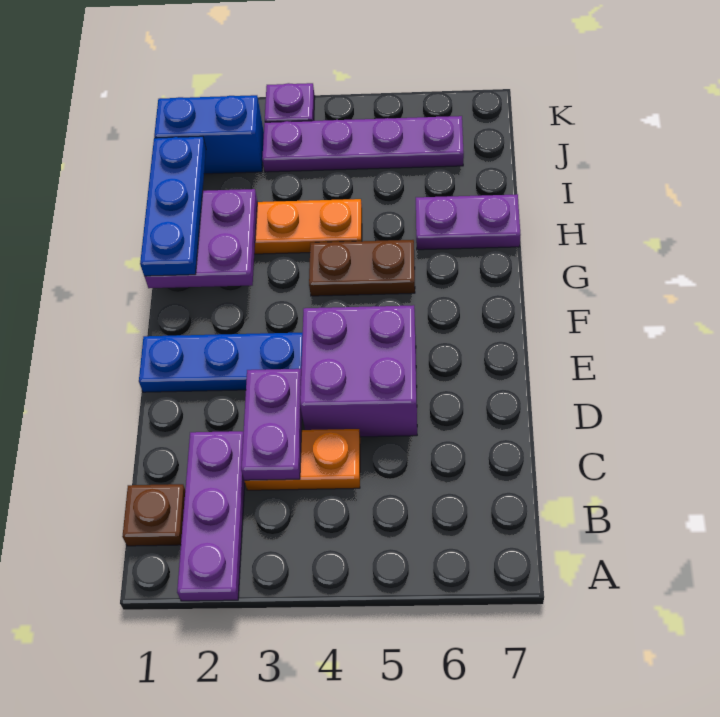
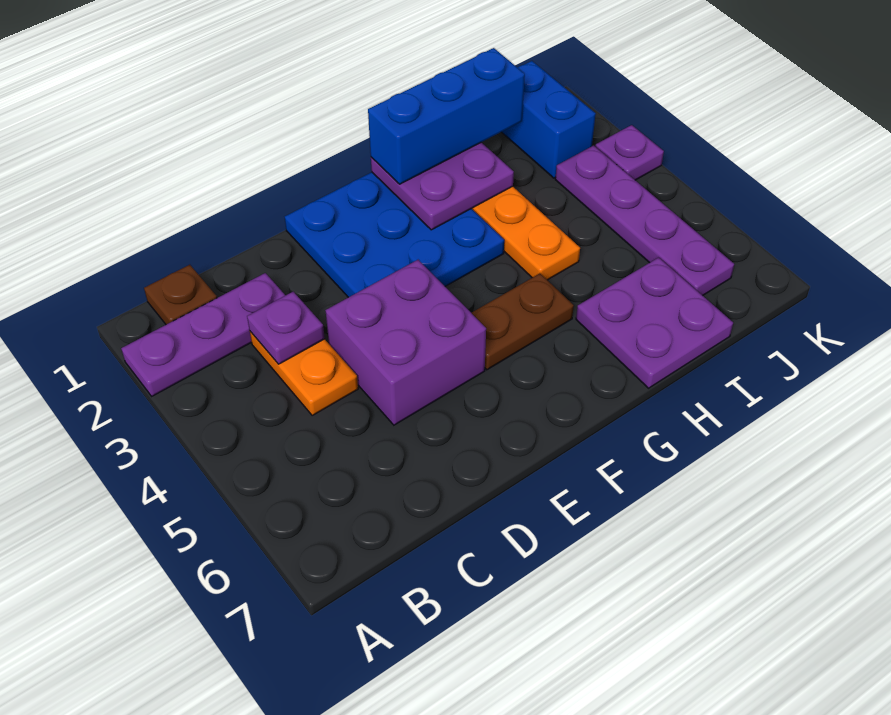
purple plate C3:D3 level 2 -> purple plate C3 level 2
blue plate E1:E3 level 1 -> blue plate E1:G3 level 1
blue plate G1:I1 level 3 -> blue brick G1:I1 level 3
brown plate G4:G5 level 1 -> brown plate F5:G5 level 1
purple plate H6:H7 level 1 -> purple plate H6:I7 level 1

